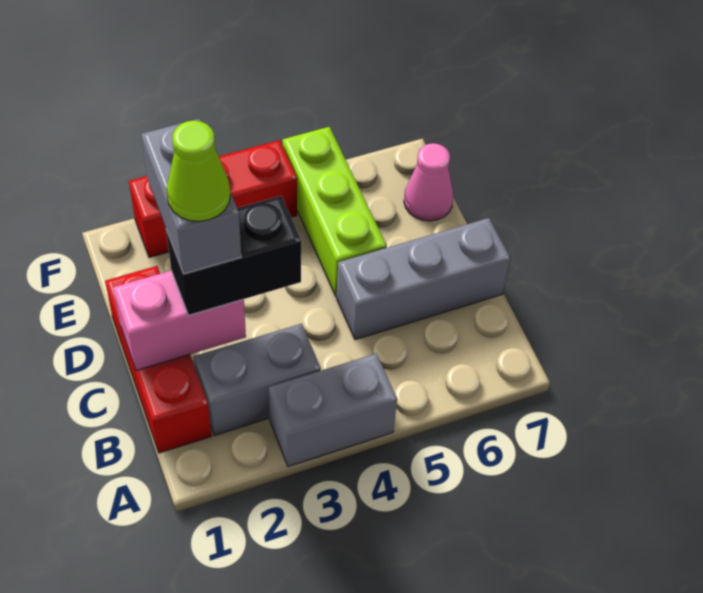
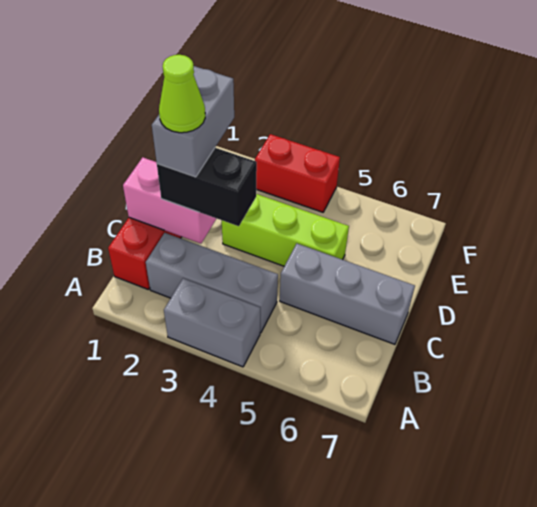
grey brick B2:B3 level 1 -> grey brick B2:B4 level 1
lime brick D5:F5 level 1 -> lime brick D3:D5 level 1
pink cone E7 level 1 -> none
red brick F2:F4 level 1 -> red brick F3:F4 level 1

